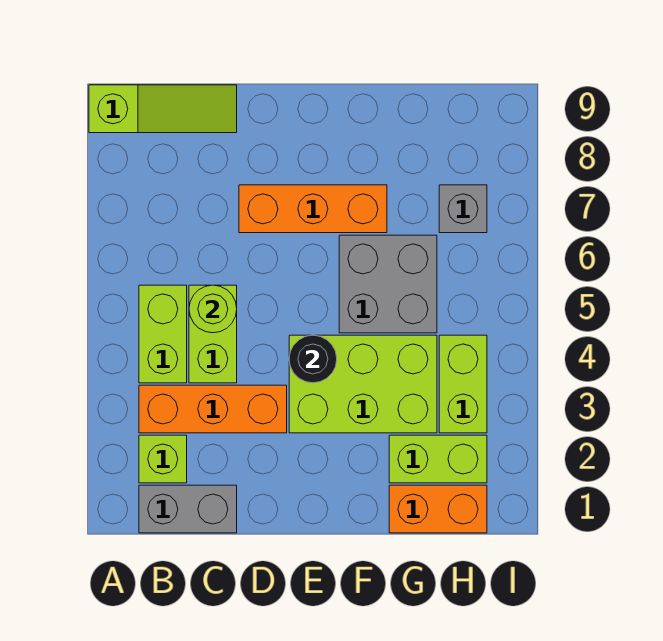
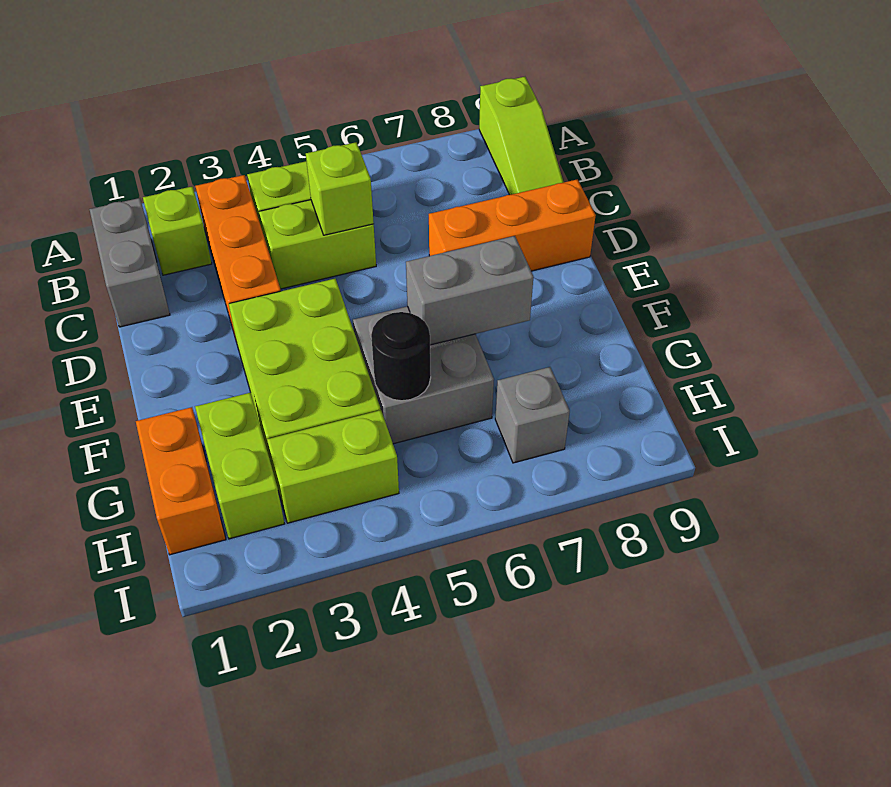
lime round brick C5 level 2 -> lime brick C5 level 2
orange brick D7:F7 level 1 -> orange brick D7:D9 level 1
black round brick E4 level 2 -> black round brick G5 level 2
none -> grey brick F6:F7 level 2

